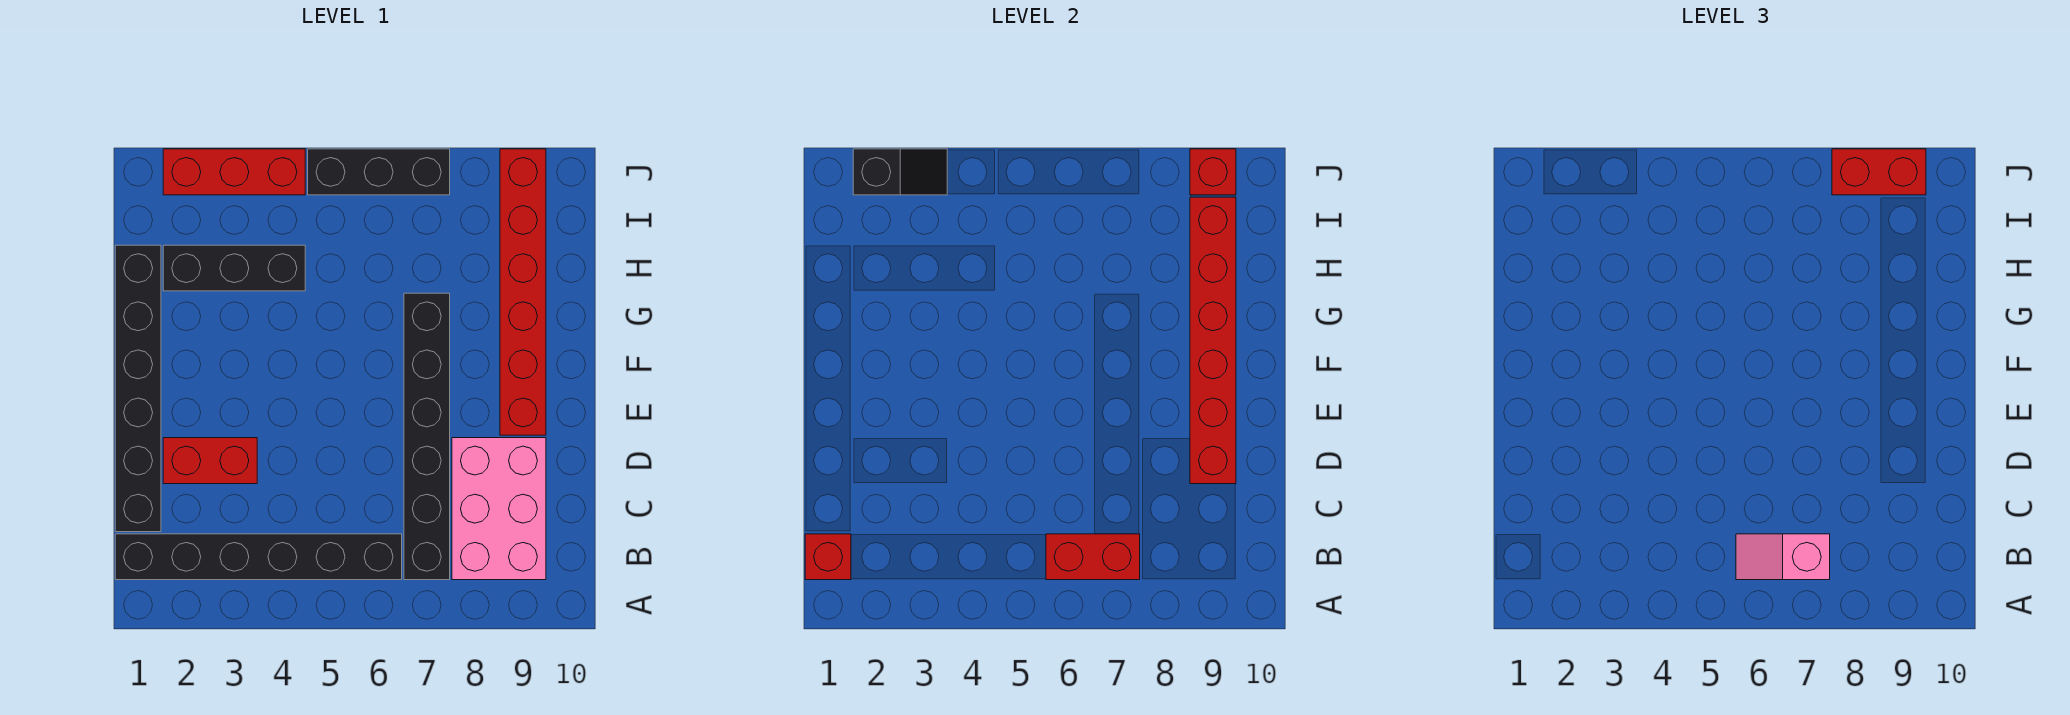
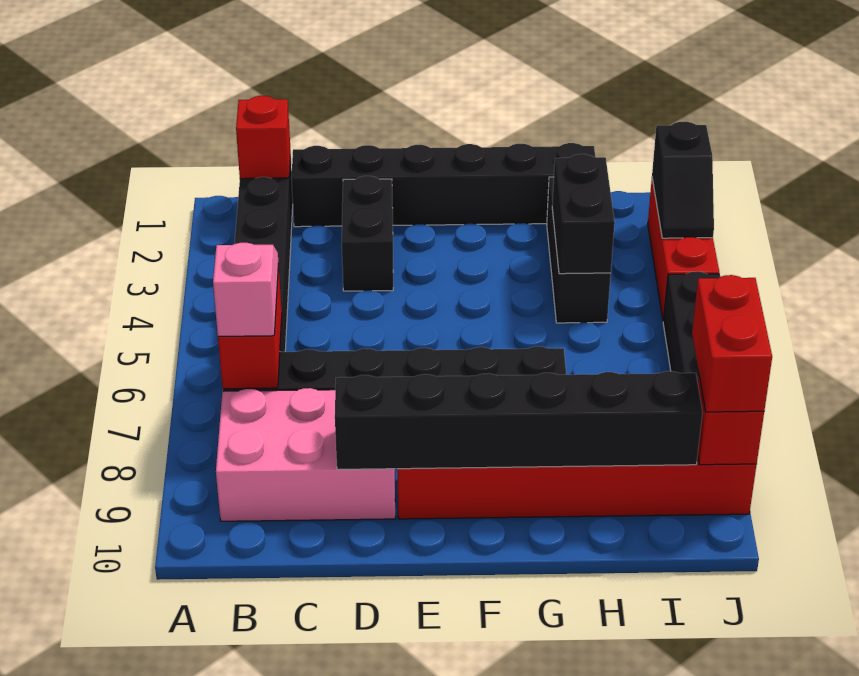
red brick D2:D3 level 1 -> black brick D2:D3 level 1
red brick D9:I9 level 2 -> black brick D9:I9 level 2
none -> black brick H3:H4 level 2

